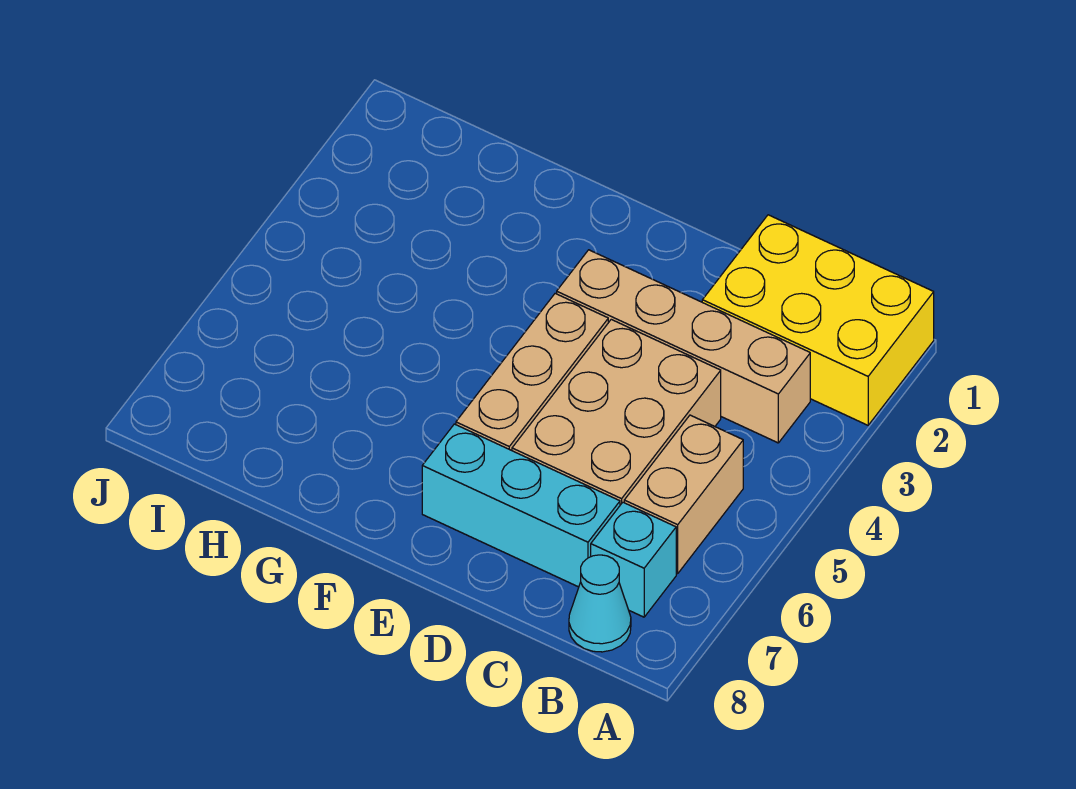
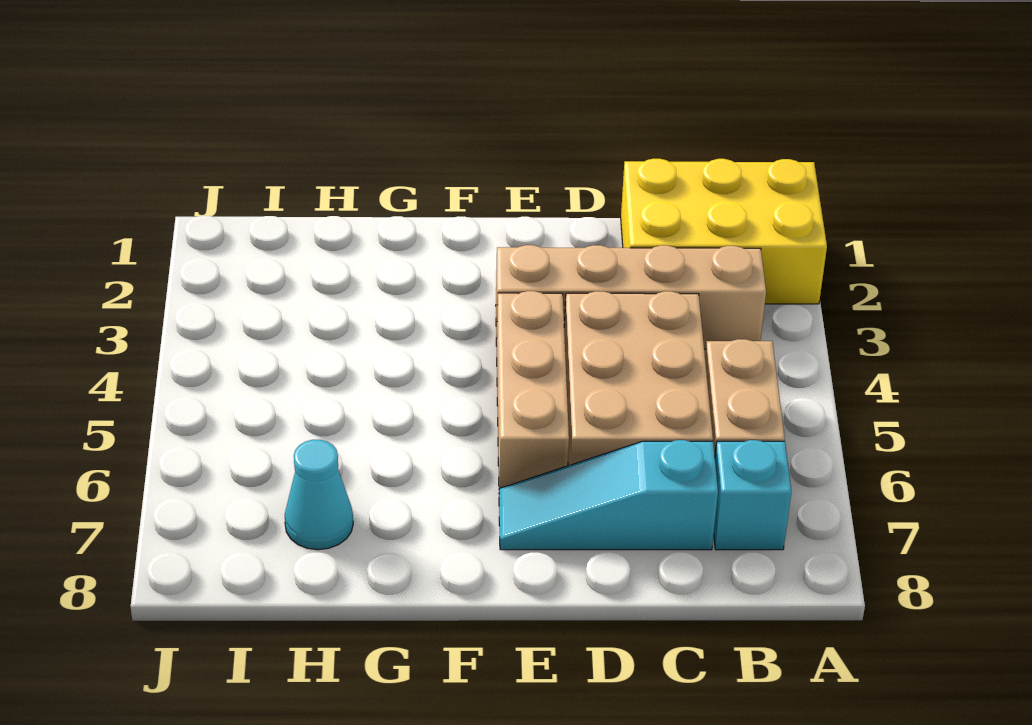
cyan cone B8 level 1 -> cyan cone H7 level 1
cyan brick C7:E7 level 1 -> cyan slope C7:E7 level 1 top C

